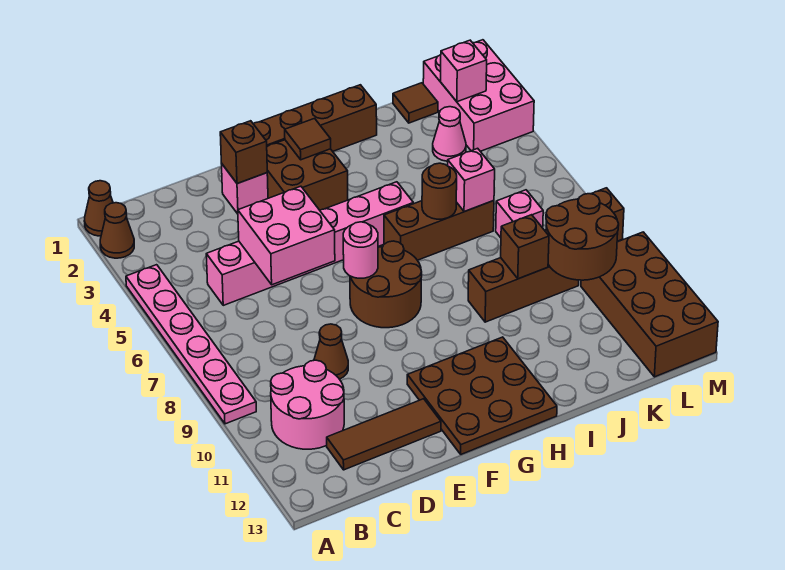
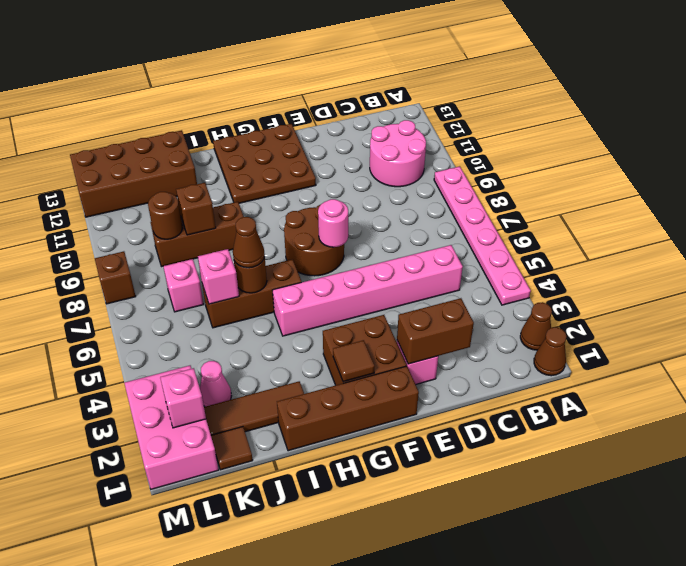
brown tile C12:E12 level 1 -> brown tile I2:K2 level 1
pink brick D5:E6 level 2 -> none
brown cone D9 level 1 -> brown cone I6 level 3
brown brick E2 level 2 -> brown brick D2:E2 level 2
brown round brick K9:L10 level 2 -> brown round brick K9 level 2
brown brick L10:M13 level 1 -> brown brick J12:M13 level 1

